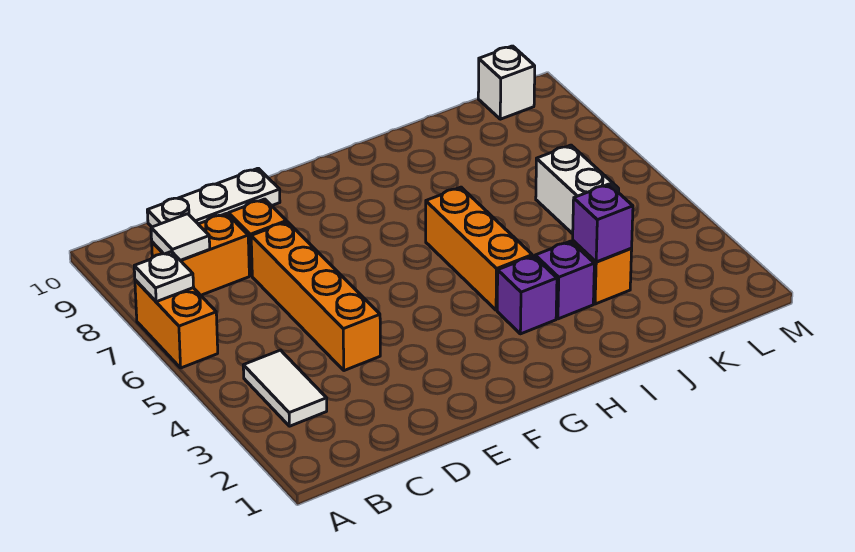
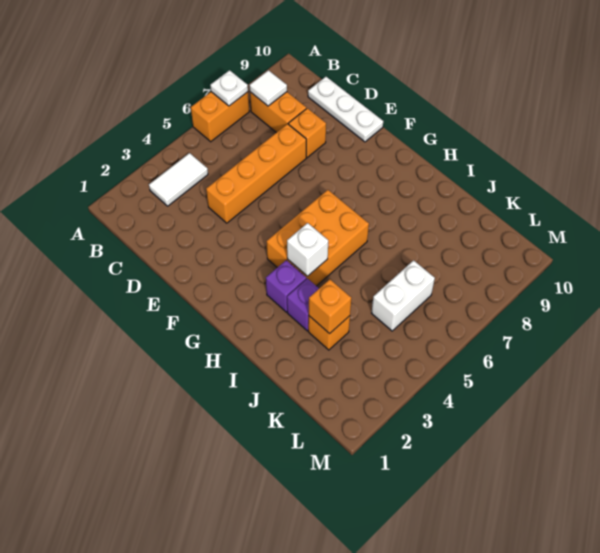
orange brick H4:H6 level 1 -> orange brick G4:H6 level 1
purple brick J3 level 2 -> orange brick J3 level 2
white brick L10 level 1 -> white brick H4 level 2

